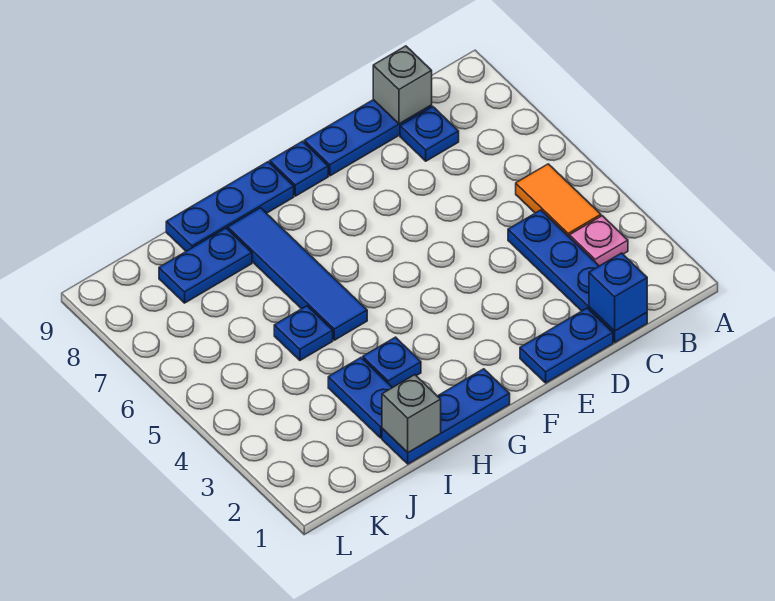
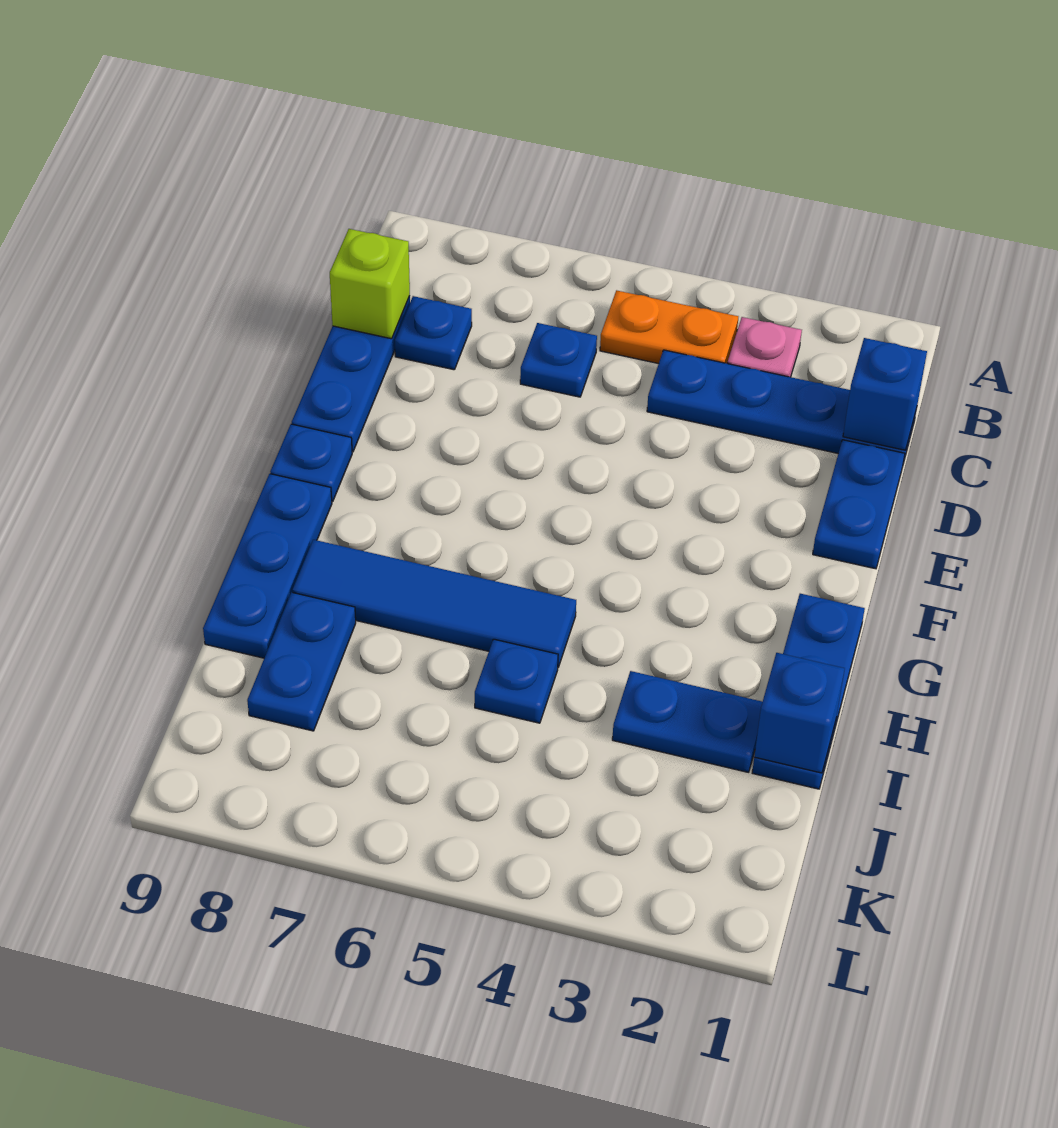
orange tile B4:B5 level 1 -> orange plate B4:B5 level 1
grey brick C9 level 2 -> lime brick C9 level 2
blue plate H3 level 1 -> blue plate C6 level 1
grey brick I1 level 2 -> blue brick I1 level 2

